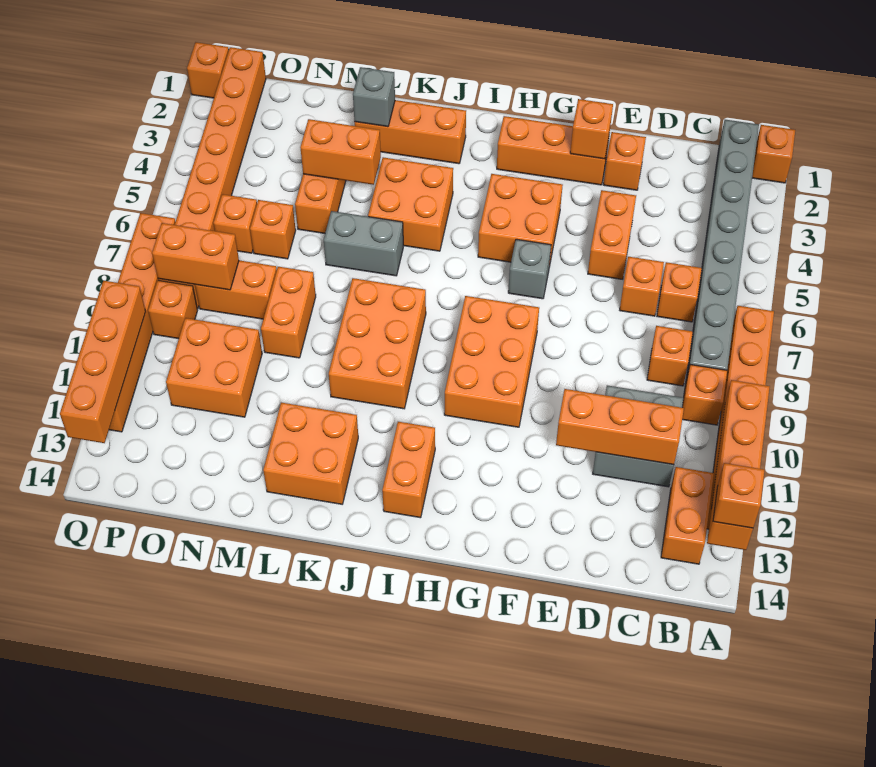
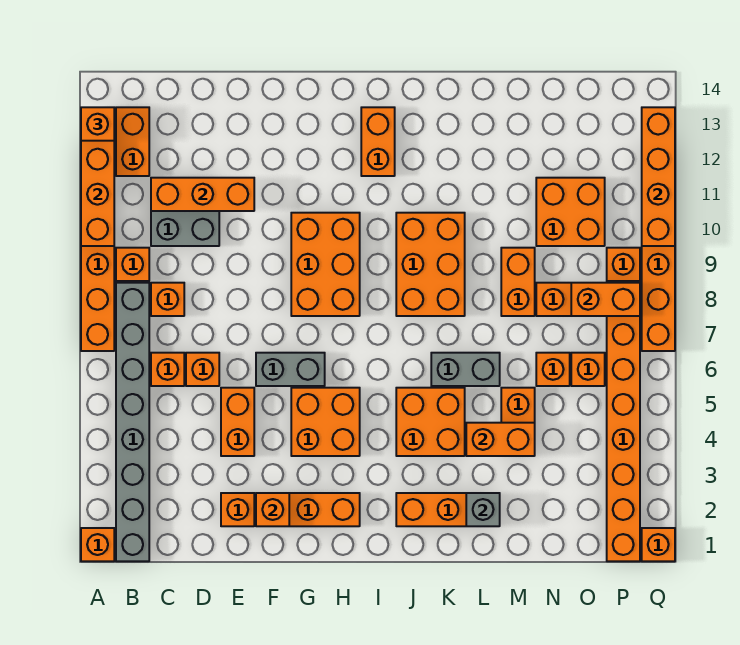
grey brick G6 level 1 -> grey brick F6:G6 level 1
orange brick K12:L13 level 1 -> none

